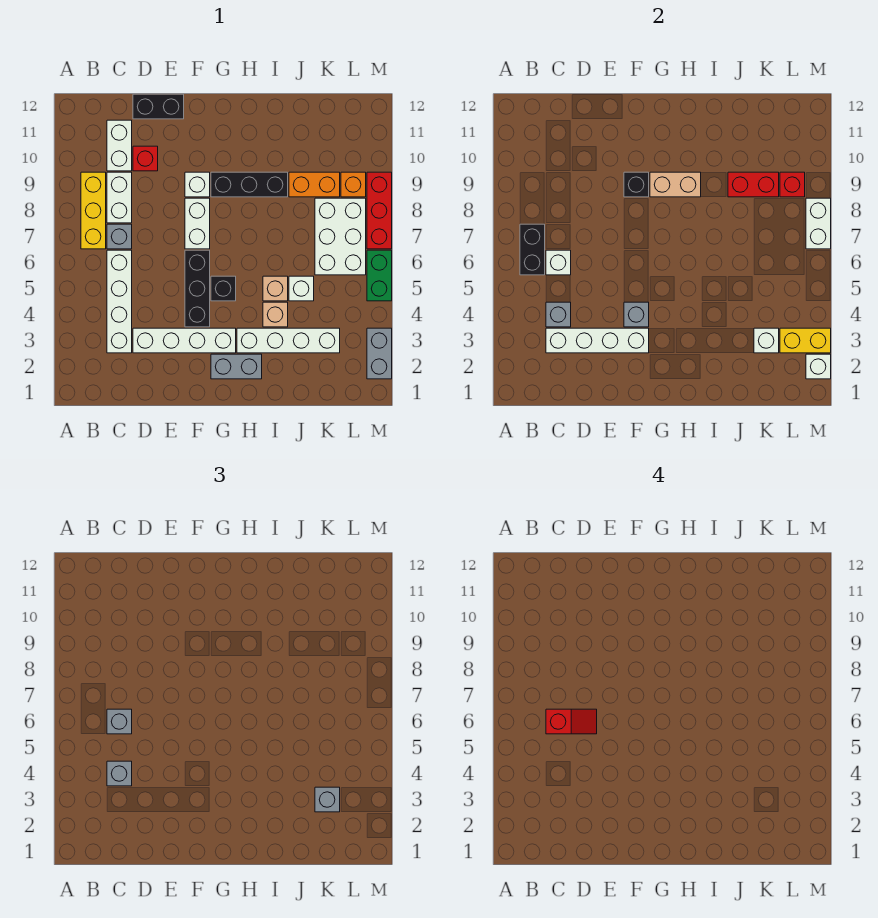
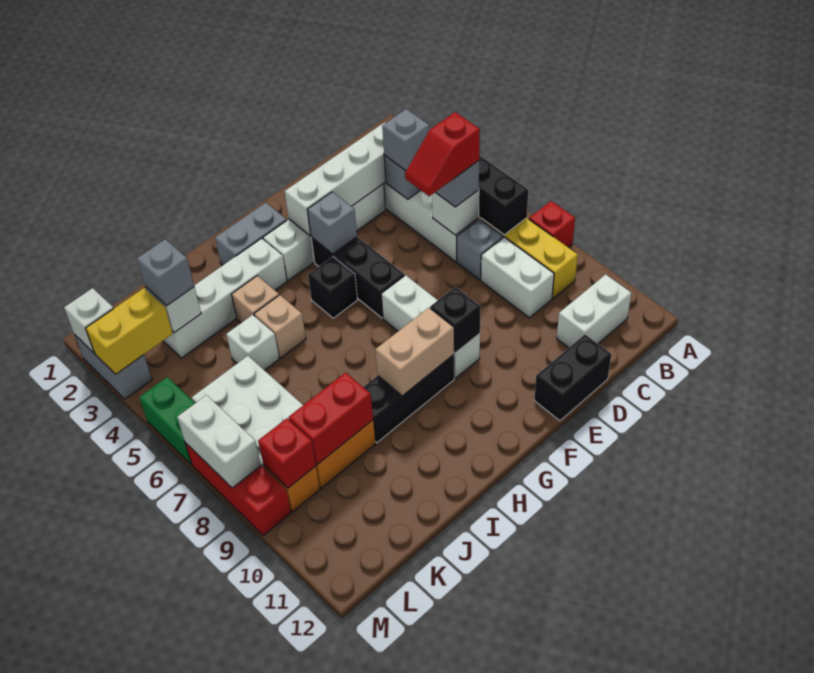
white brick C10:C11 level 1 -> white brick B11:C11 level 1
red brick D10 level 1 -> red brick A8 level 1

